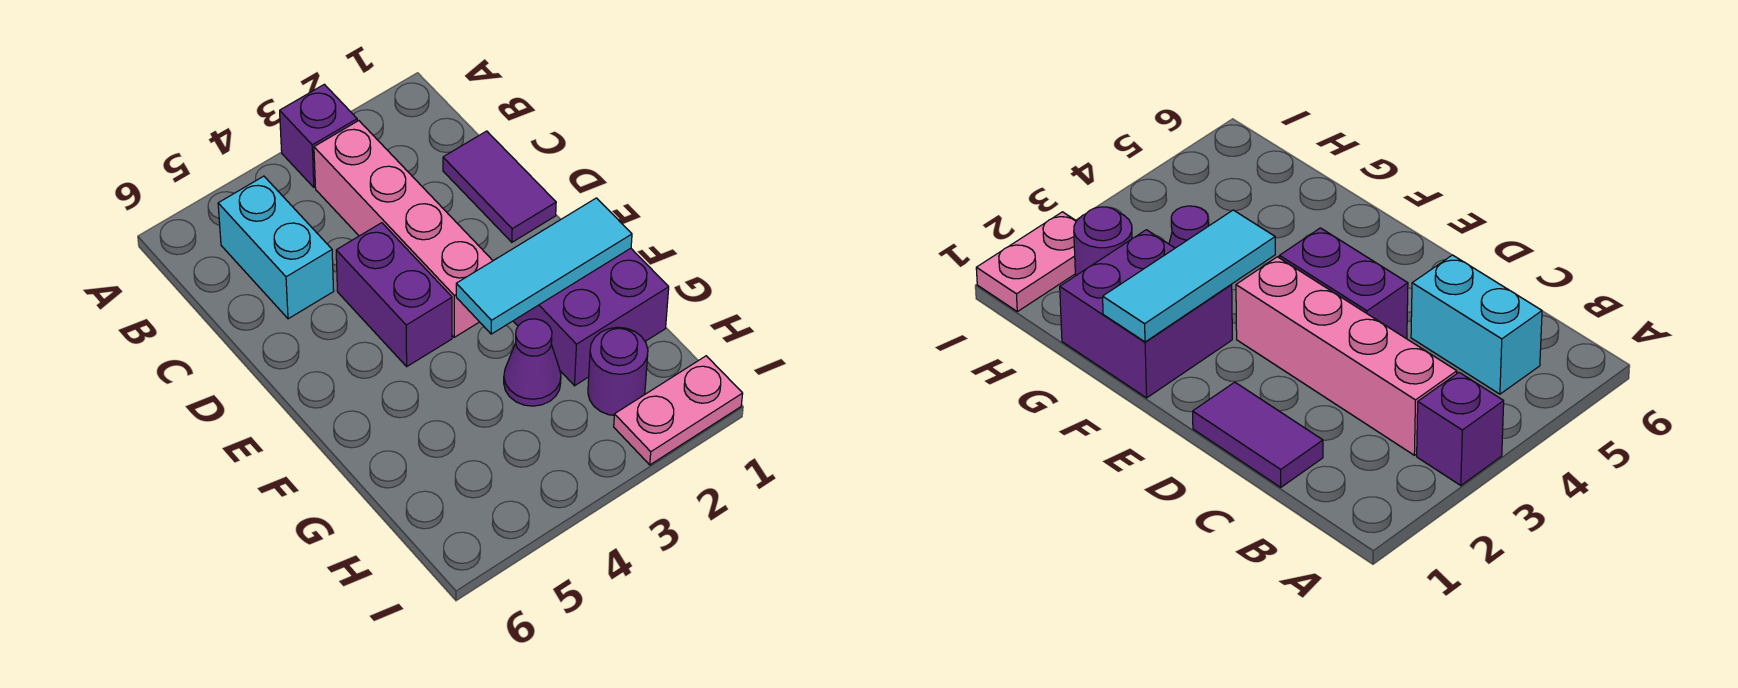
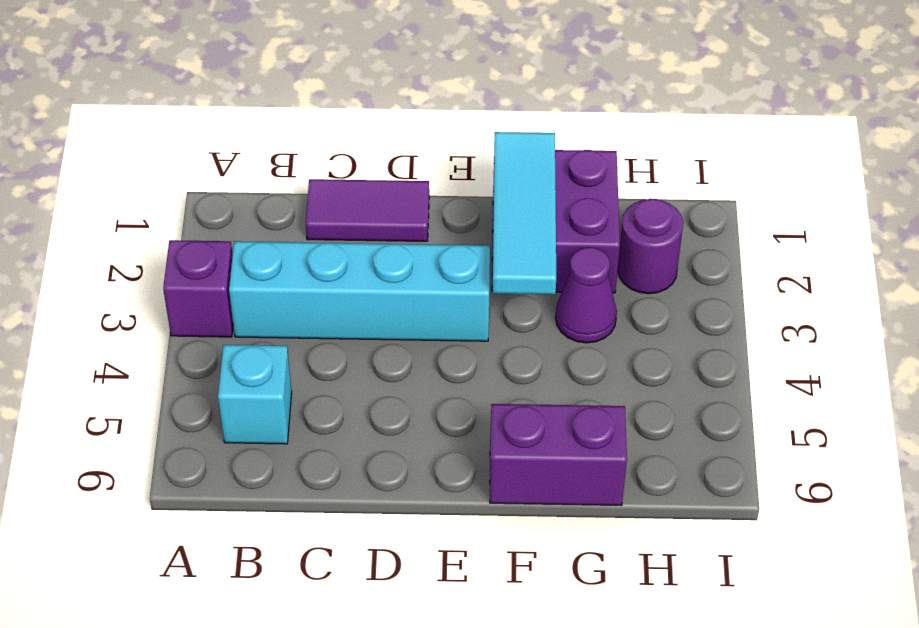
pink brick B3:E3 level 1 -> cyan brick B3:E3 level 1
cyan brick B5:C5 level 1 -> cyan brick B5 level 1
purple brick D4:E4 level 1 -> purple brick F6:G6 level 1
pink plate I1:I2 level 1 -> none

